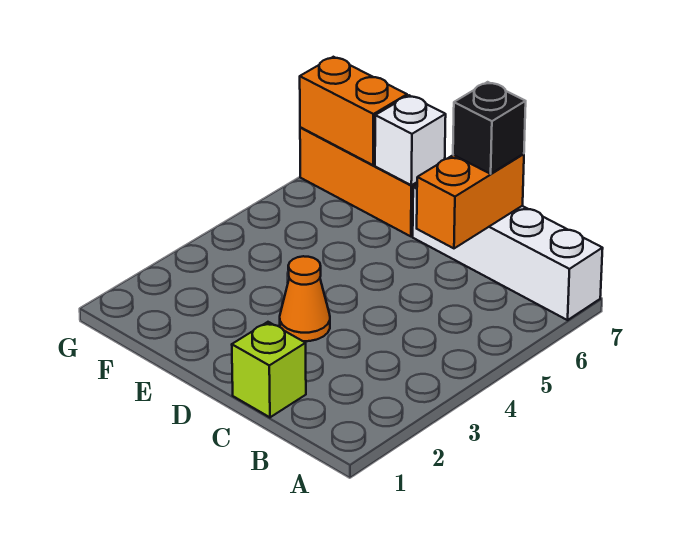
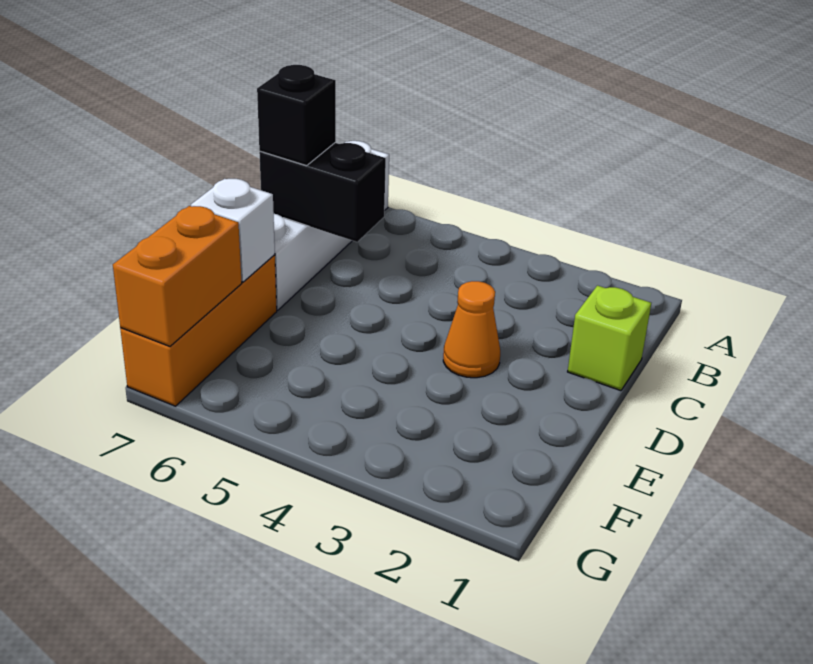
orange brick C6:C7 level 2 -> black brick C6:C7 level 2

